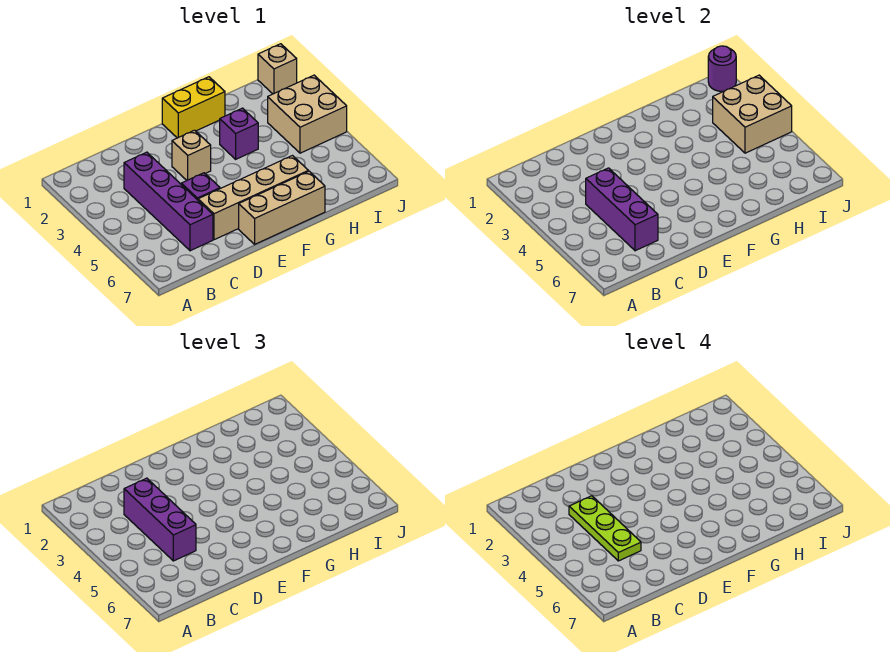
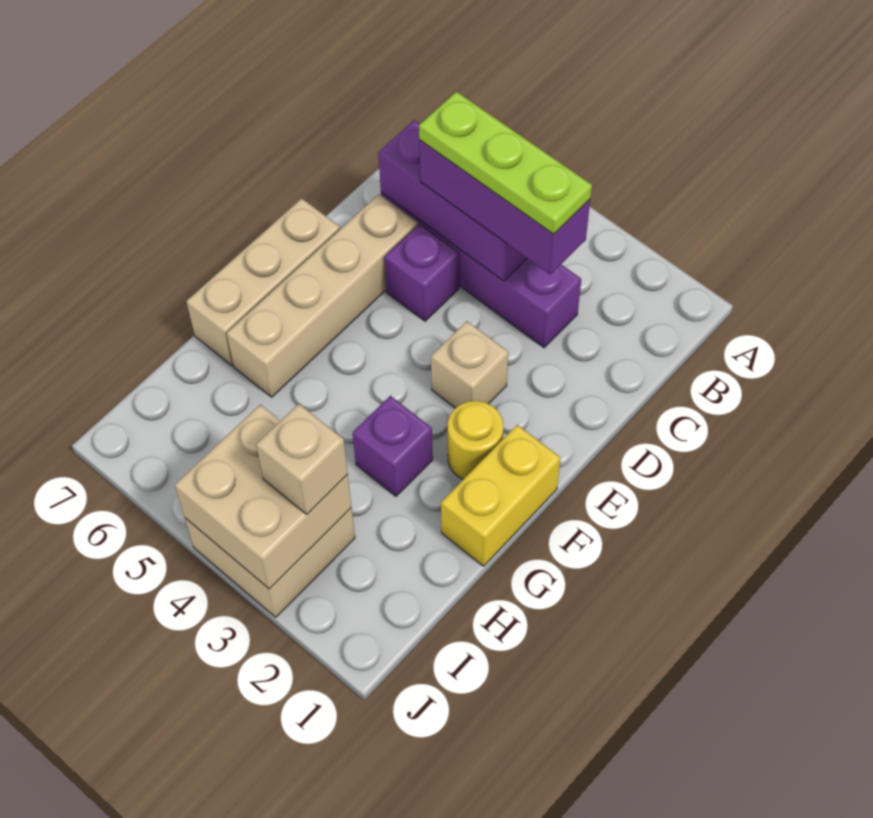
none -> yellow round brick F2 level 1
tan brick J1 level 1 -> tan brick I3 level 3
purple round brick J1 level 2 -> none

